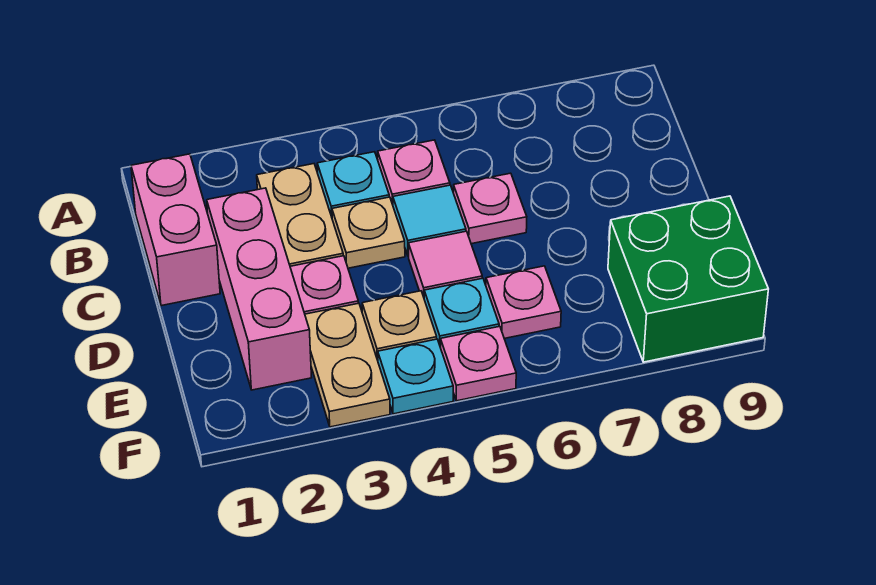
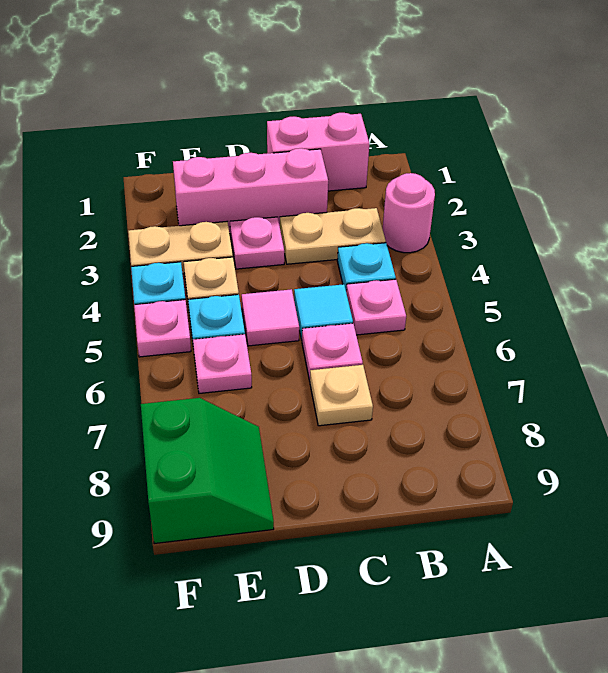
none -> pink round brick A3 level 1
tan plate C4 level 1 -> tan plate C7 level 1
green brick E8:F9 level 1 -> green slope E8:F9 level 1 top F

